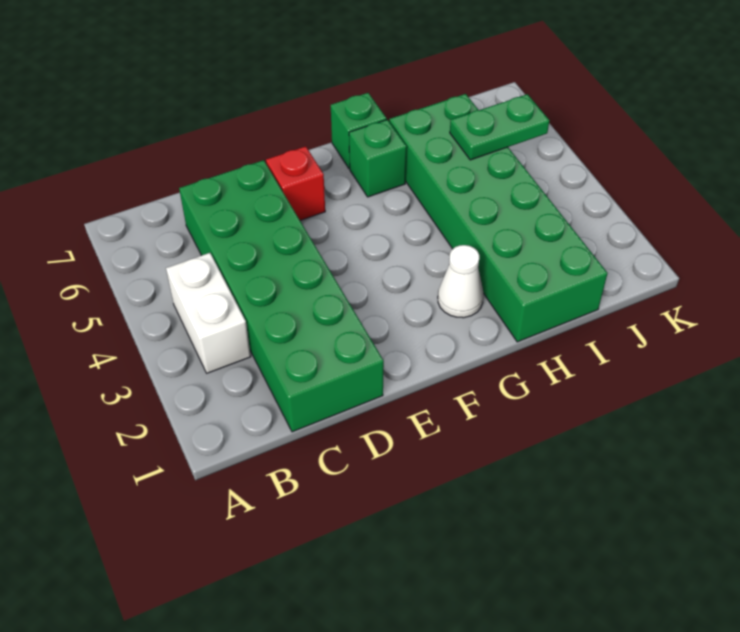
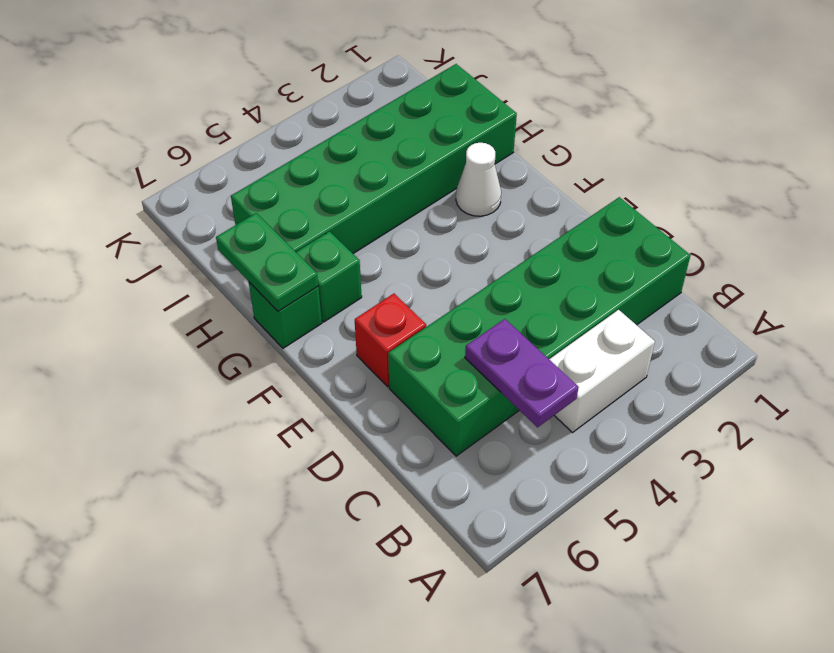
none -> purple plate B5:C5 level 2
green plate I5:J5 level 2 -> green plate G7:H7 level 2

